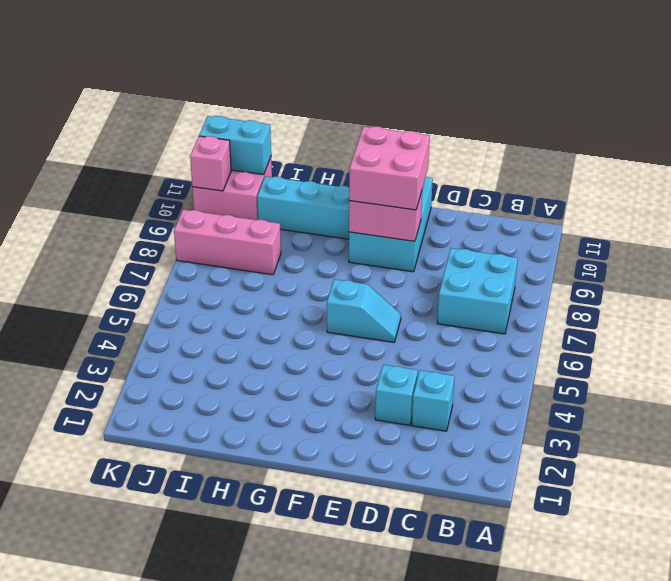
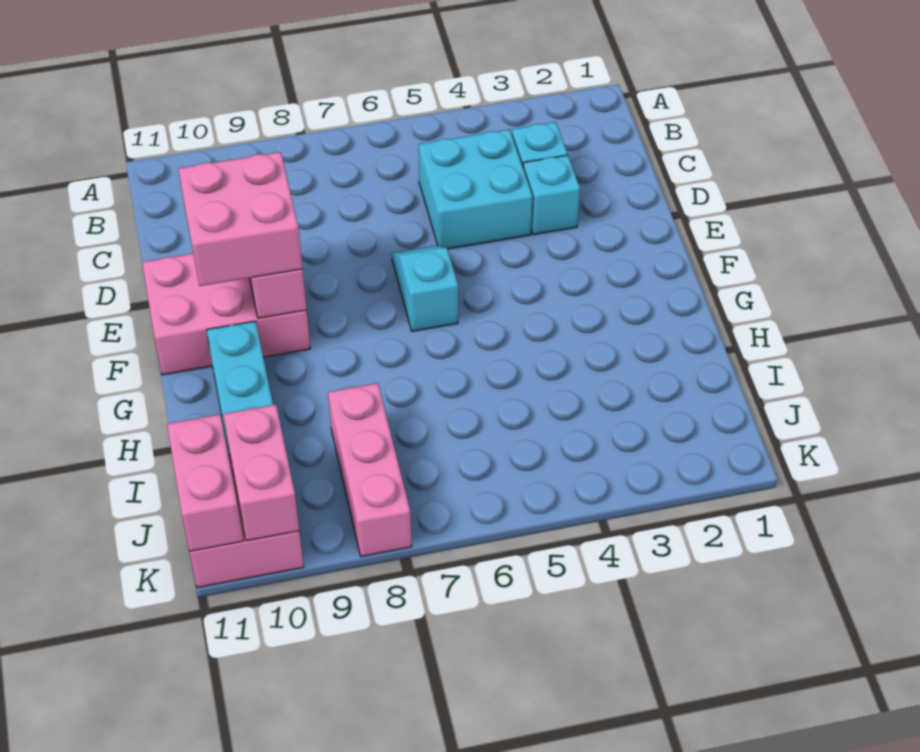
cyan brick B7:C8 level 1 -> cyan brick C4:D5 level 1
cyan brick E9:F11 level 1 -> pink brick E9:F11 level 1
cyan brick J11:K11 level 2 -> pink brick J11:K11 level 2
pink brick K10 level 2 -> pink brick J10:K10 level 2

